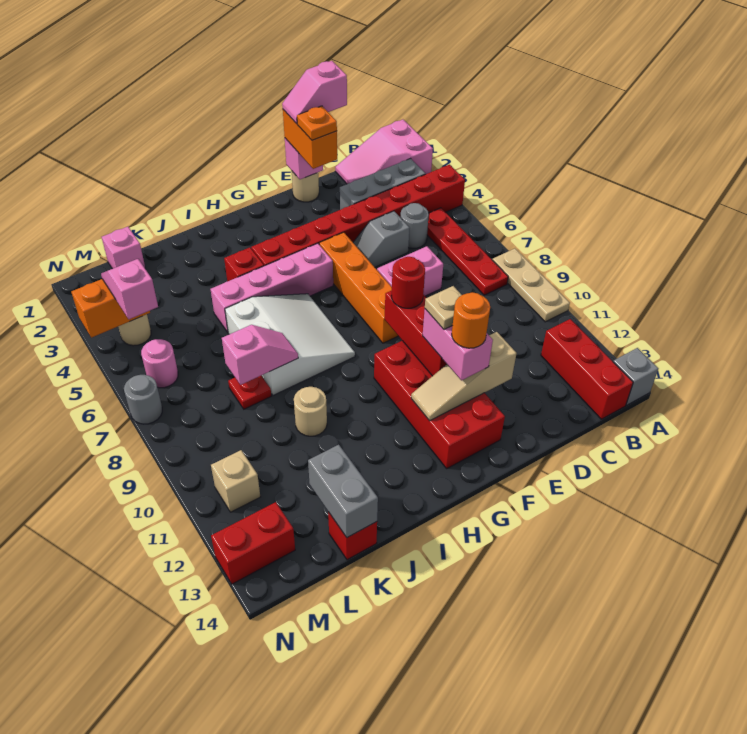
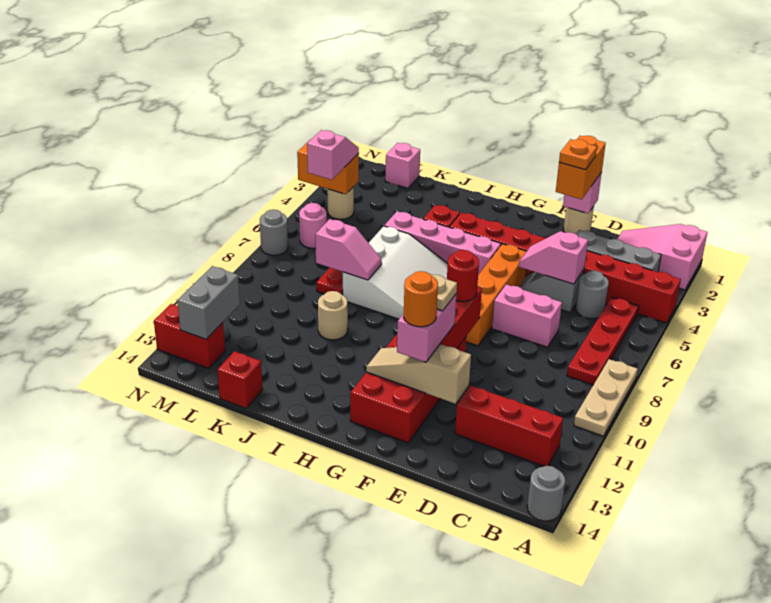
grey brick A14 level 1 -> grey round brick A14 level 1
red brick B12:B14 level 1 -> red brick B12:D12 level 1
pink slope D1:E1 level 4 top D -> pink slope D5:E5 level 2 top D
grey brick K13:K14 level 2 -> grey brick M12:M13 level 2
tan brick M11 level 1 -> none

